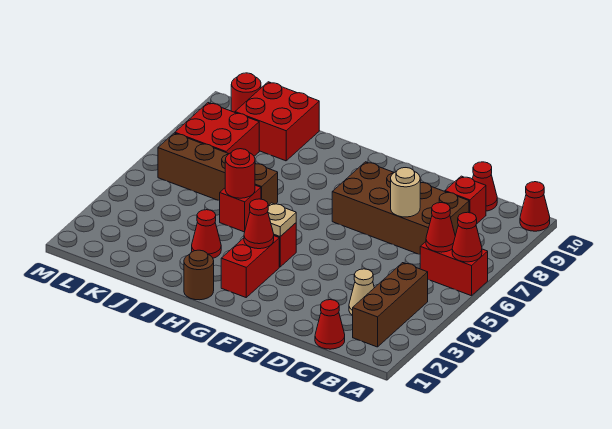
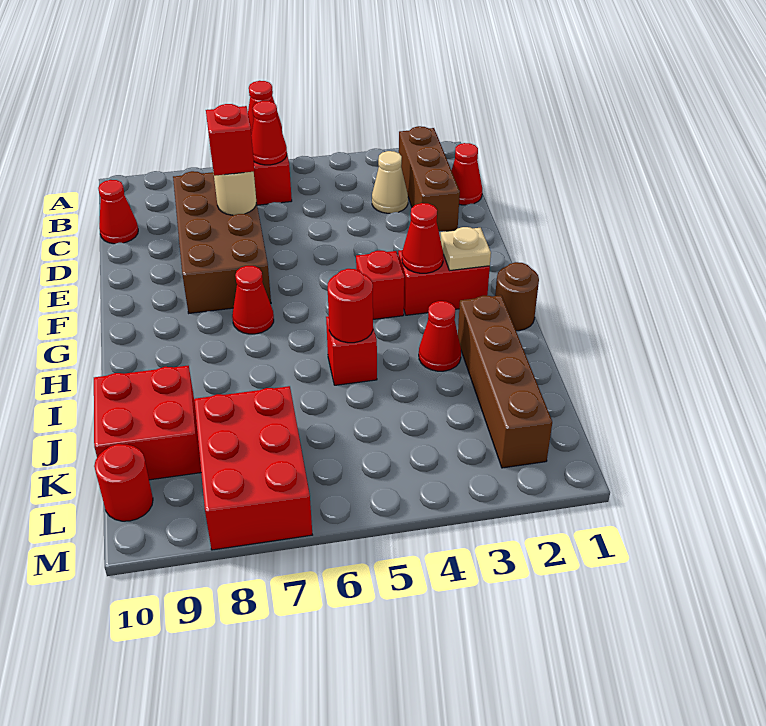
red cone A10 level 1 -> red cone G7 level 1
brown brick B2:B4 level 1 -> brown brick B2:D2 level 1
red brick C9 level 1 -> red brick D7 level 3
tan plate G4 level 2 -> tan plate G2 level 2
brown brick I6:L6 level 1 -> brown brick I2:L2 level 1
red brick K7:L8 level 1 -> red brick K7:M8 level 1

